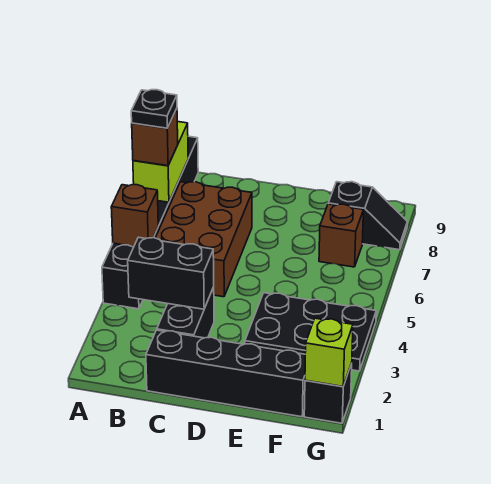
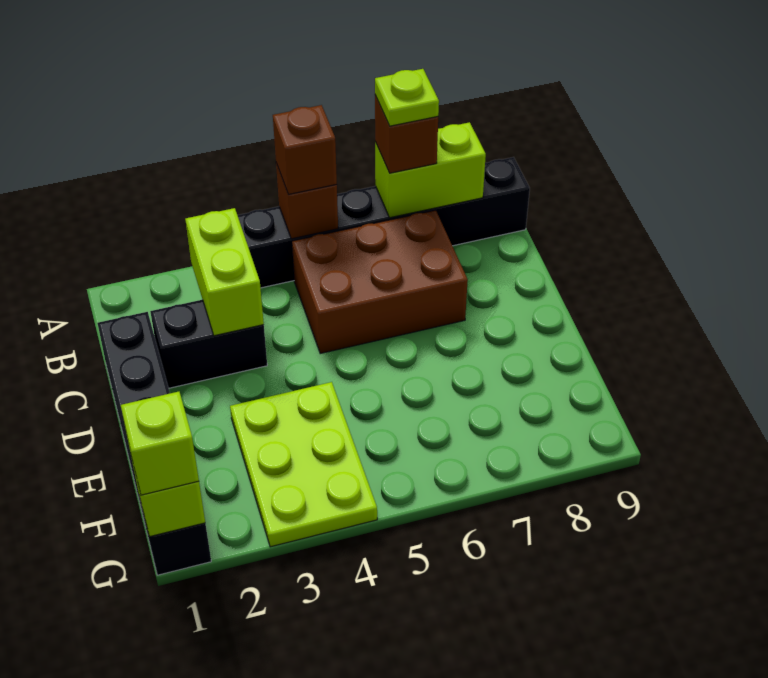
black plate A7 level 4 -> lime plate A7 level 4
black brick B3:C3 level 2 -> lime brick B3:C3 level 2
black plate E3:G4 level 1 -> lime plate E3:G4 level 1
brown brick F7 level 1 -> brown brick A5 level 3
black slope F8:G8 level 1 top F -> none
none -> lime brick G1 level 3

